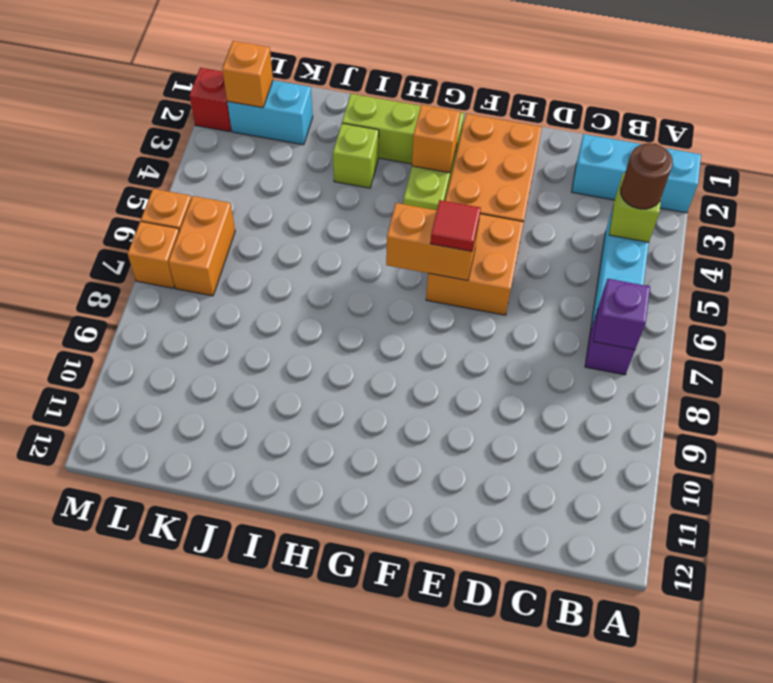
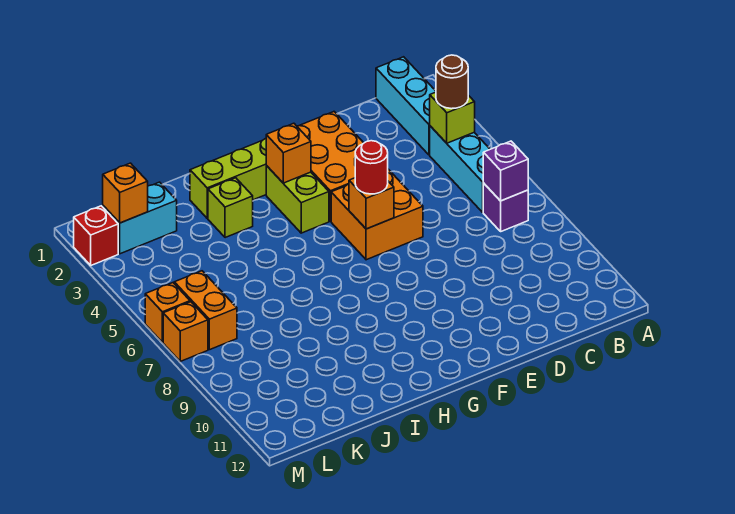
cyan brick A2:C2 level 1 -> cyan brick B1:B3 level 1
orange brick F6:G6 level 2 -> orange brick F6 level 2
red tile F6 level 3 -> red round brick F6 level 3

